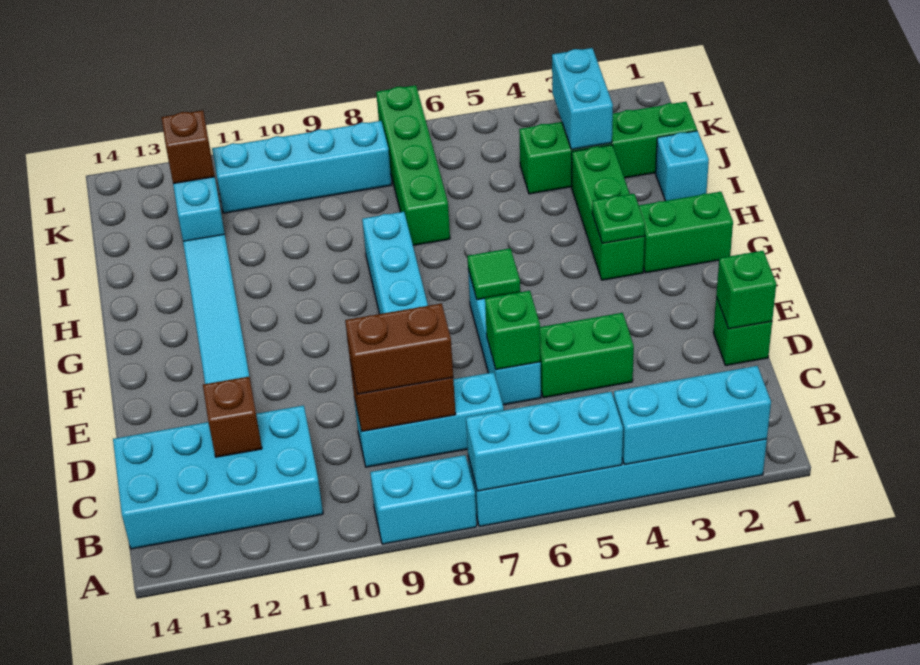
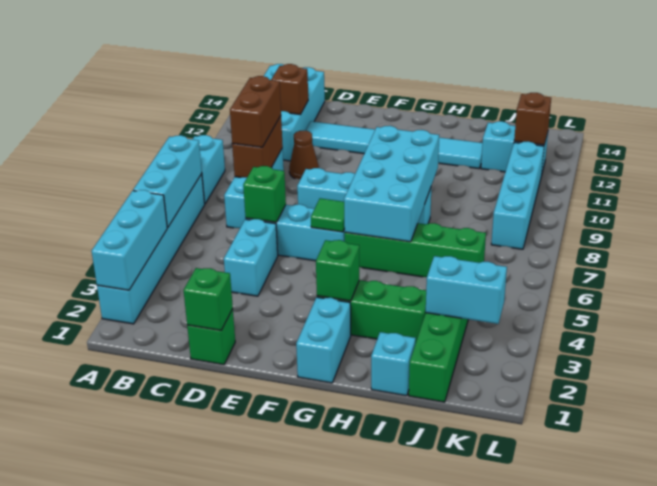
green brick D4:D5 level 1 -> cyan brick D4:D5 level 1
none -> brown cone D10 level 1
green brick G1:G2 level 1 -> cyan brick G1:G2 level 1
green plate G3 level 2 -> green brick G3 level 2
none -> cyan brick G6:H9 level 2
green brick I7:L7 level 1 -> green brick G6:J6 level 1

